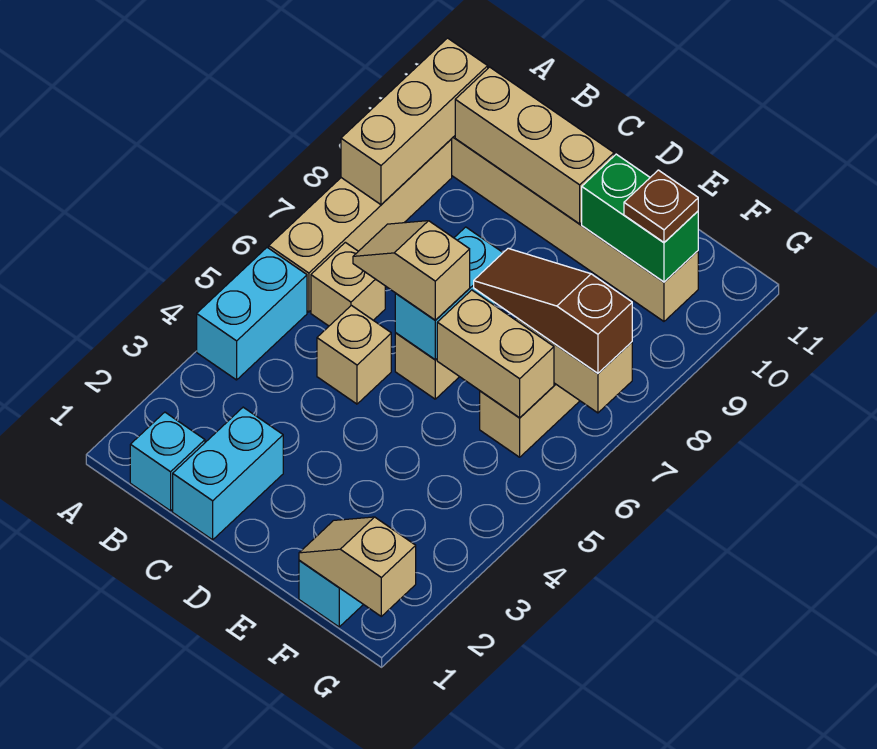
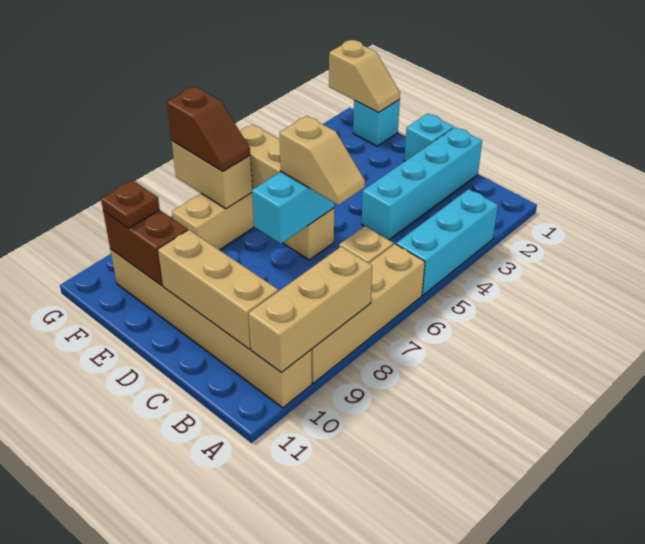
cyan brick A4:A5 level 1 -> cyan brick A3:A5 level 1
cyan brick B1 level 1 -> cyan brick D1 level 1
cyan brick C1:C2 level 1 -> cyan brick C1:C4 level 1
tan brick C5 level 1 -> none
brown slope E7:G7 level 3 top G -> brown slope F7:G7 level 3 top G
green brick E10:F10 level 2 -> brown brick E10:F10 level 2

